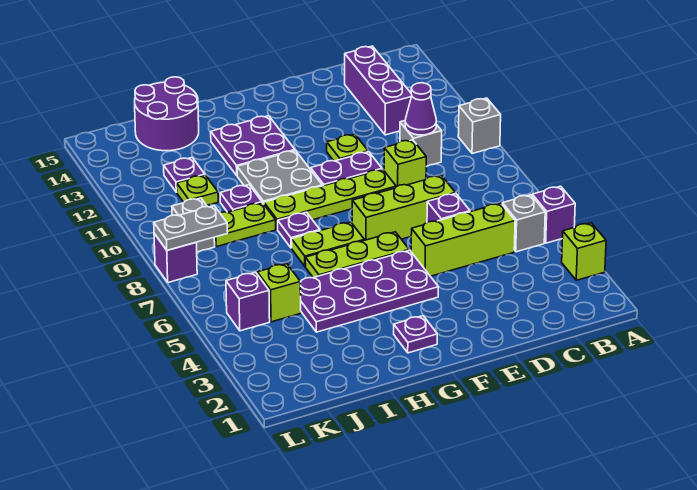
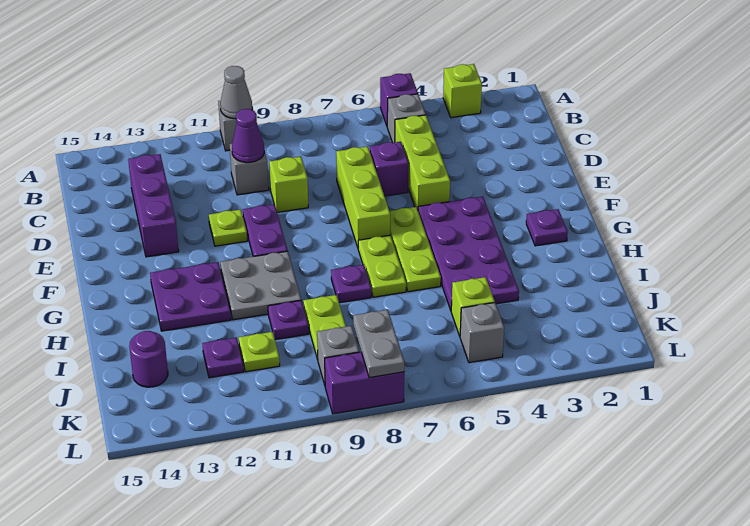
none -> grey cone A10 level 2
purple brick C12:C14 level 1 -> purple brick C13:E13 level 1
lime plate E9:H9 level 1 -> none
purple round brick I14:J15 level 1 -> purple round brick J14 level 1
purple brick K5 level 1 -> grey brick K5 level 1
purple brick L8 level 1 -> purple brick L8:L9 level 1

